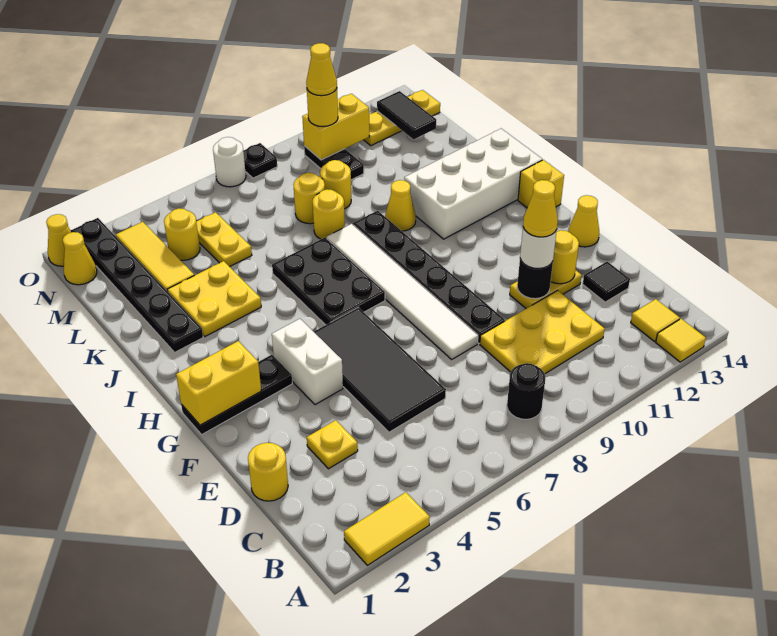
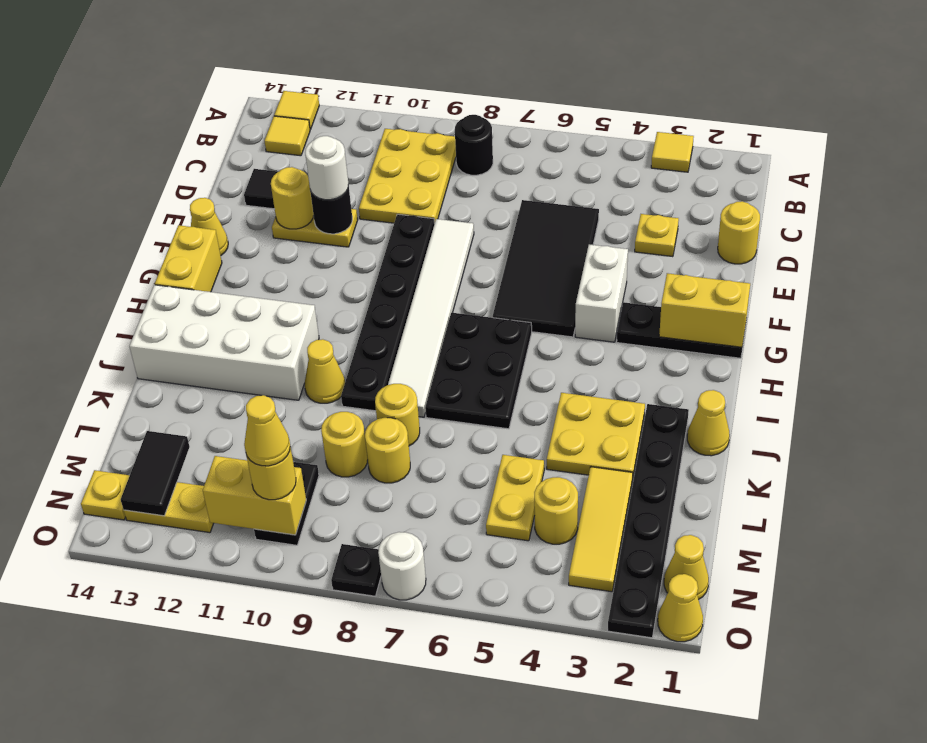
yellow tile A2:A3 level 1 -> yellow tile A3 level 1
yellow plate C9:D11 level 1 -> yellow plate B9:D10 level 1
yellow cone E11 level 4 -> yellow cone J1 level 1
yellow brick H14 level 1 -> yellow brick G14:H14 level 1

